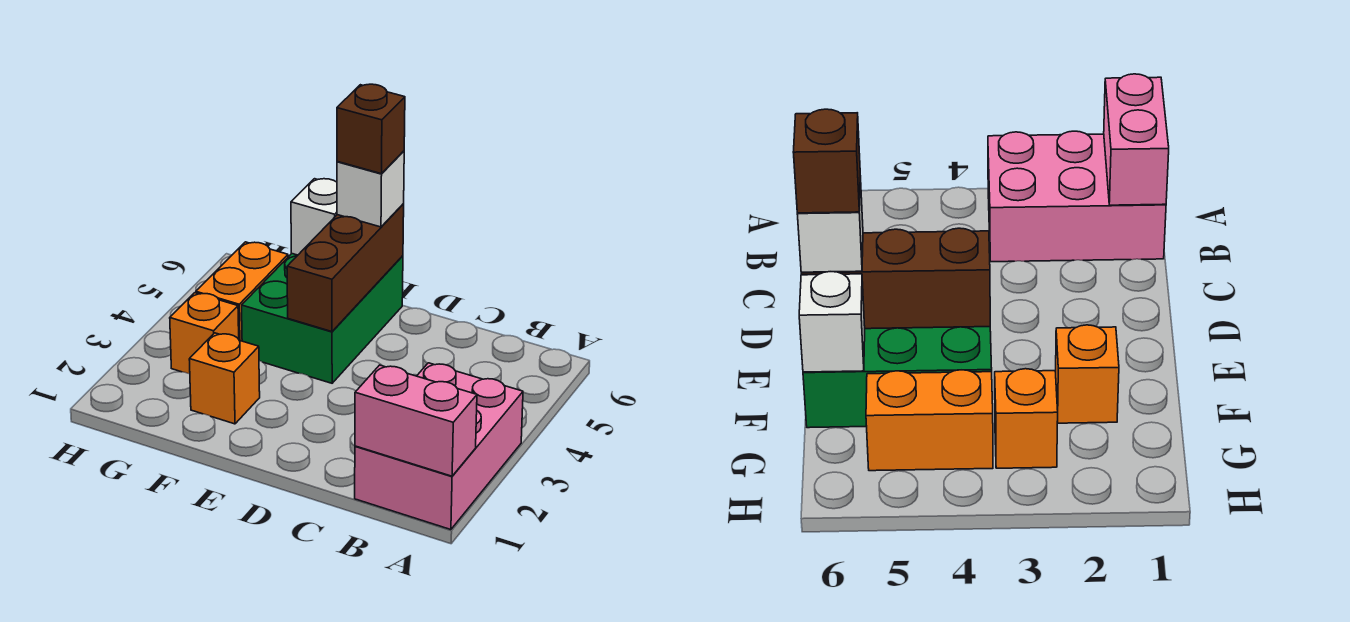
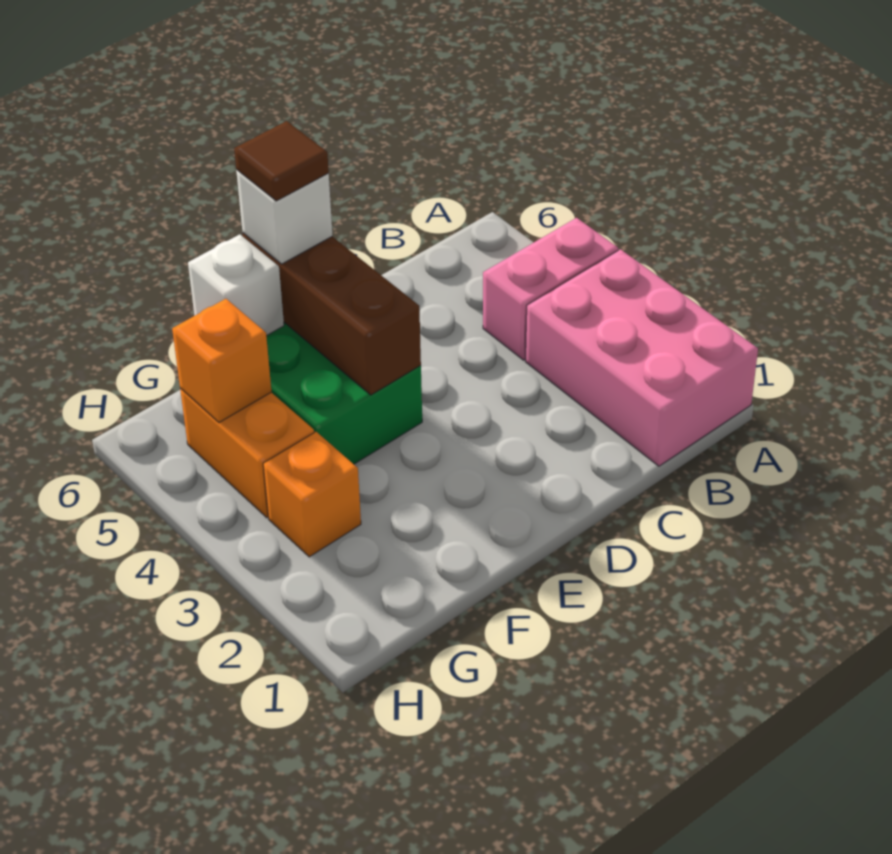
pink brick A1:B1 level 2 -> pink brick A4:B4 level 1
brown brick E6 level 4 -> brown tile E6 level 4
orange brick F2 level 1 -> orange brick G5 level 2

